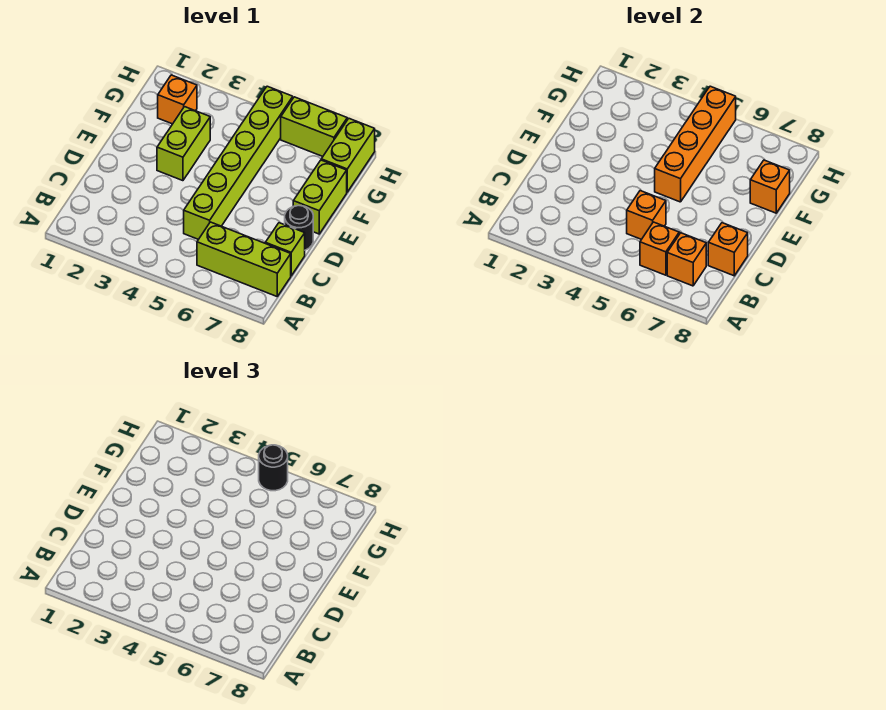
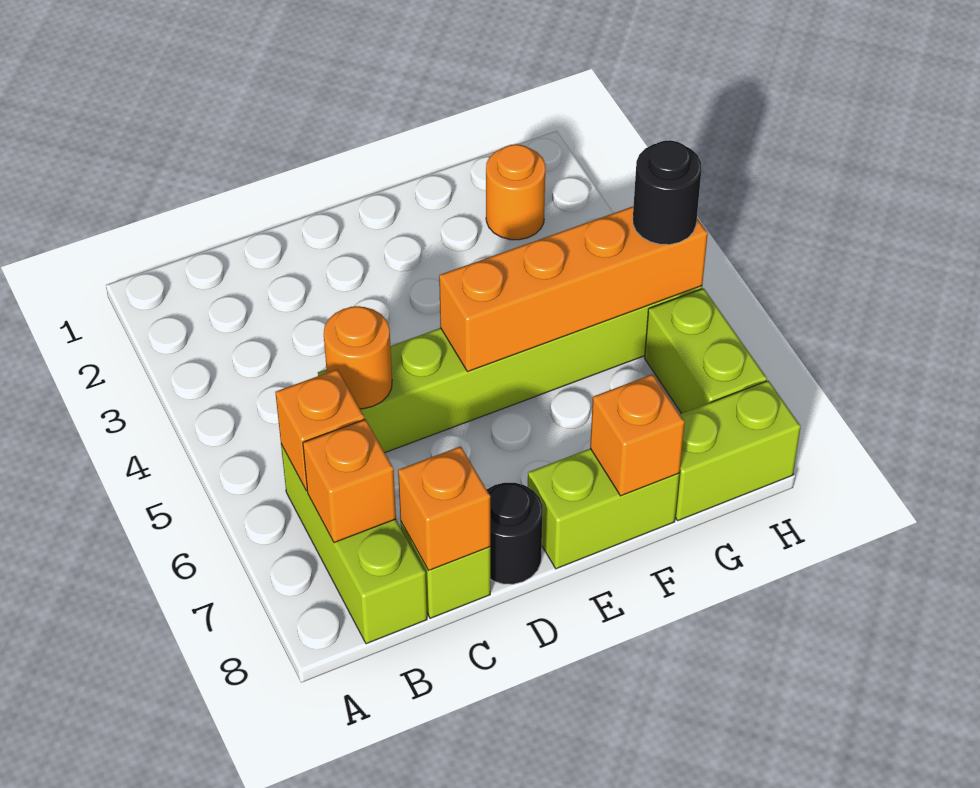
orange brick C5 level 2 -> orange round brick C5 level 2
lime brick E3:F3 level 1 -> none
orange brick G2 level 1 -> orange round brick G2 level 1

